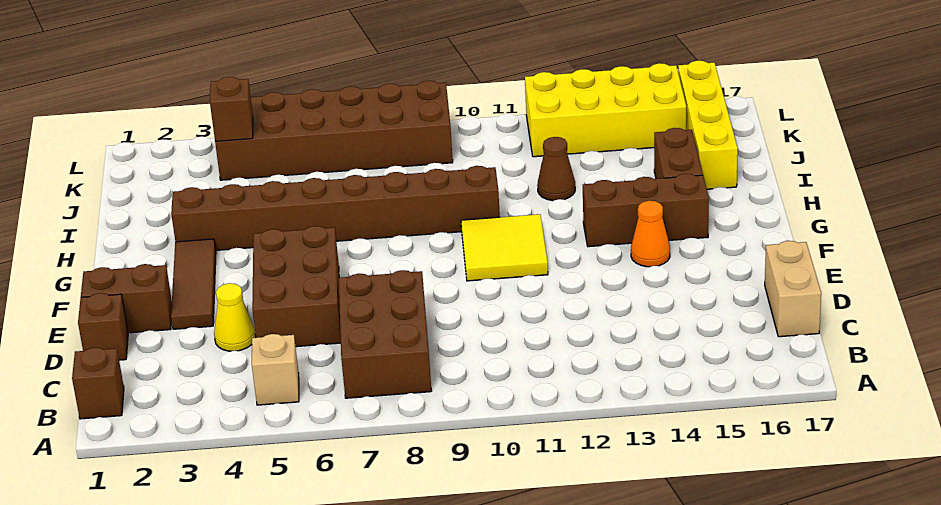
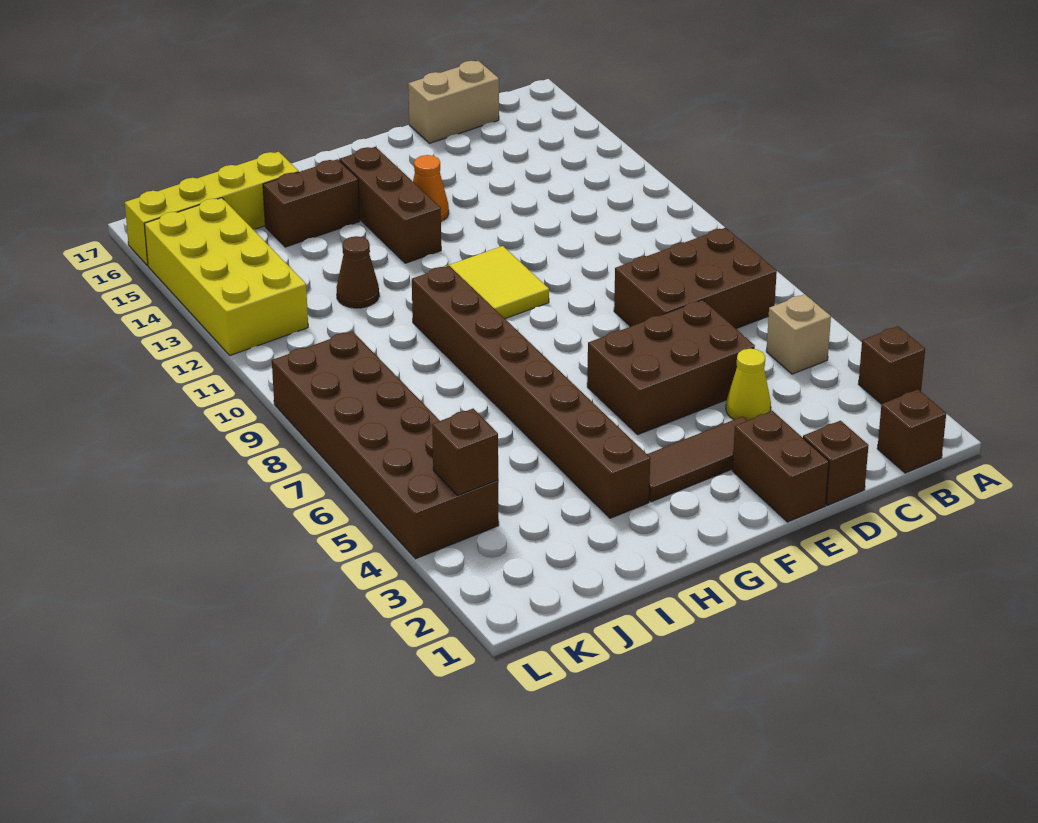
none -> brown brick A3 level 1

